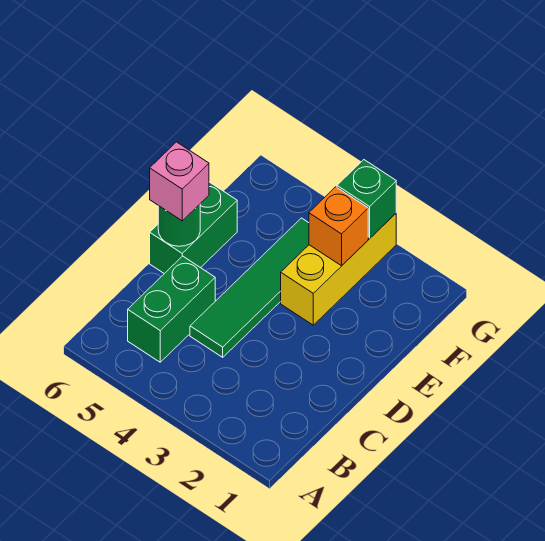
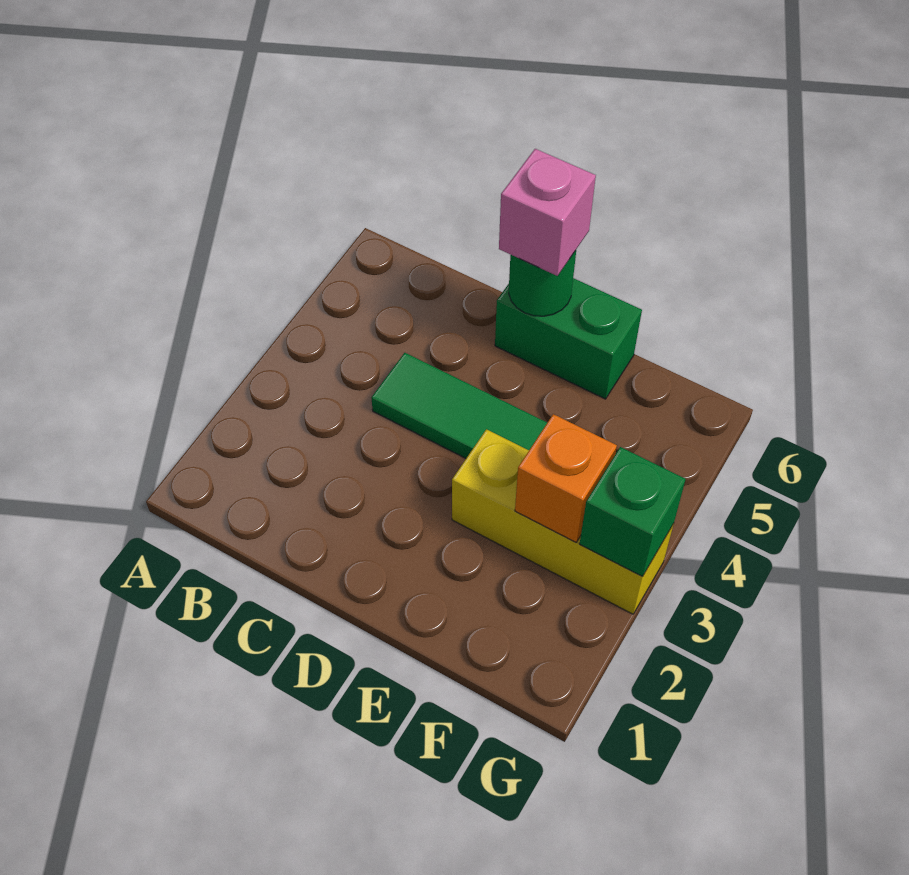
green brick B5:C5 level 1 -> none

